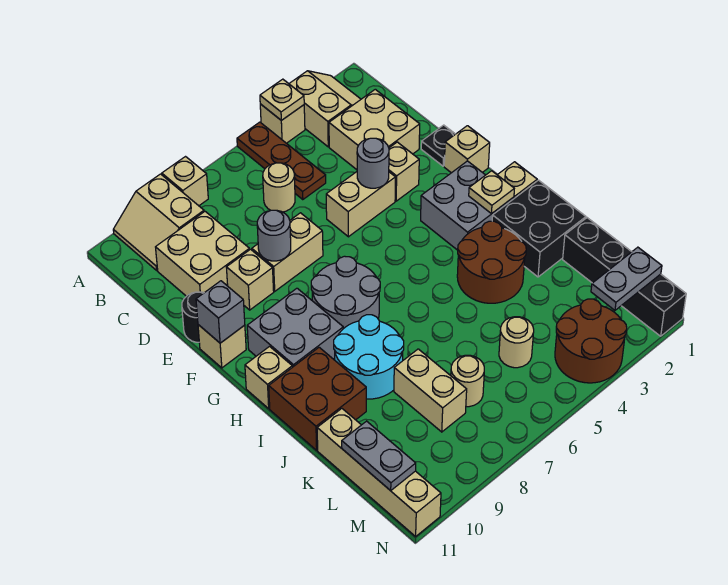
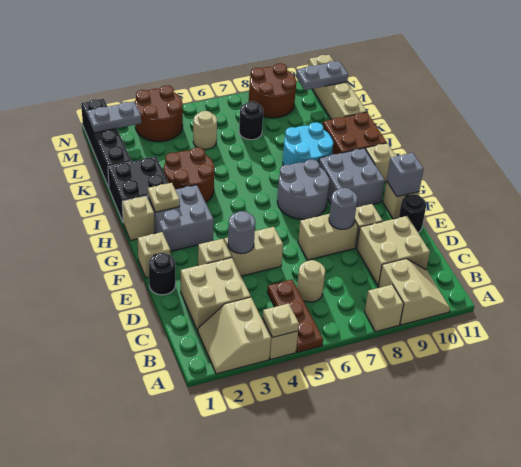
black plate E1 level 1 -> black round brick E1 level 1
tan brick K8:L8 level 1 -> none
tan round brick L7 level 1 -> black round brick L7 level 1
grey plate L11:M11 level 2 -> grey plate M10:M11 level 2
none -> brown round brick M8:N9 level 1

